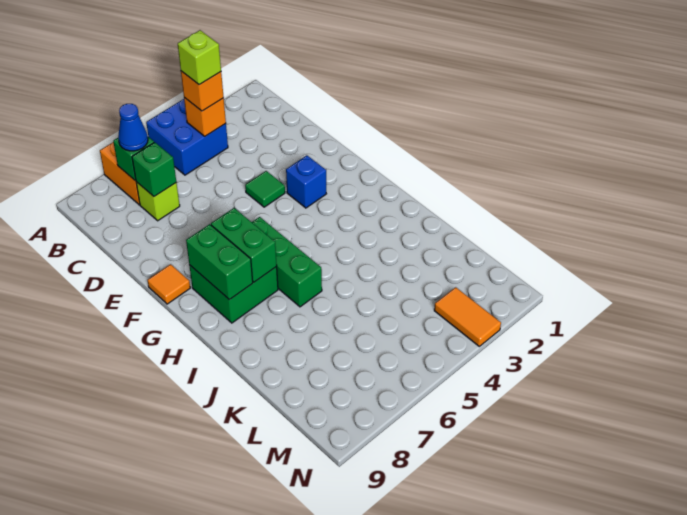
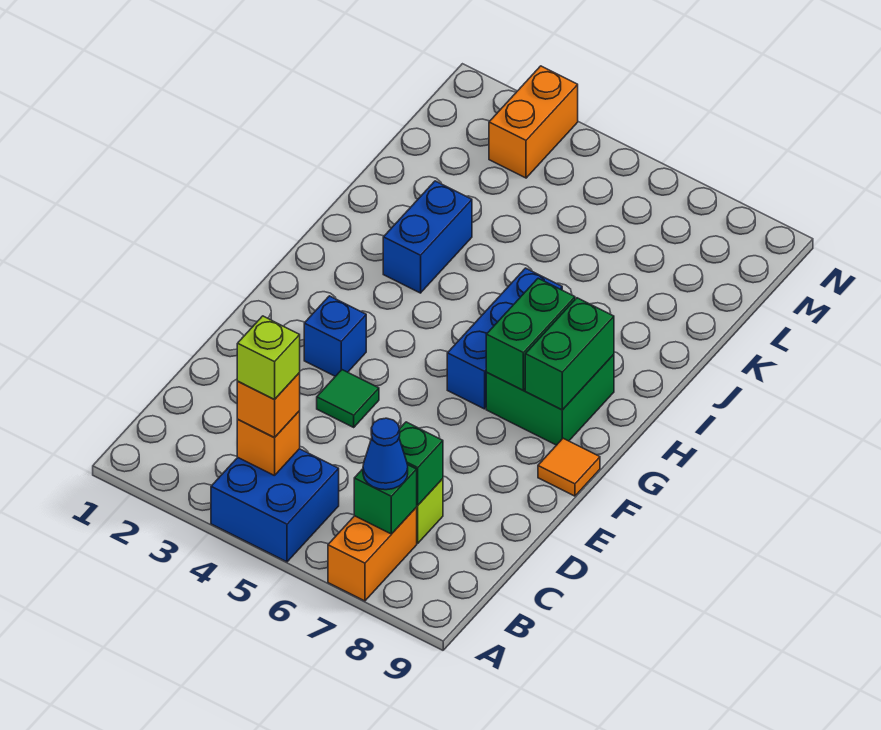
green brick G6:I6 level 1 -> blue brick G6:I6 level 1
none -> blue brick I3:J3 level 1
orange tile M3:N3 level 1 -> orange brick M3:N3 level 1

